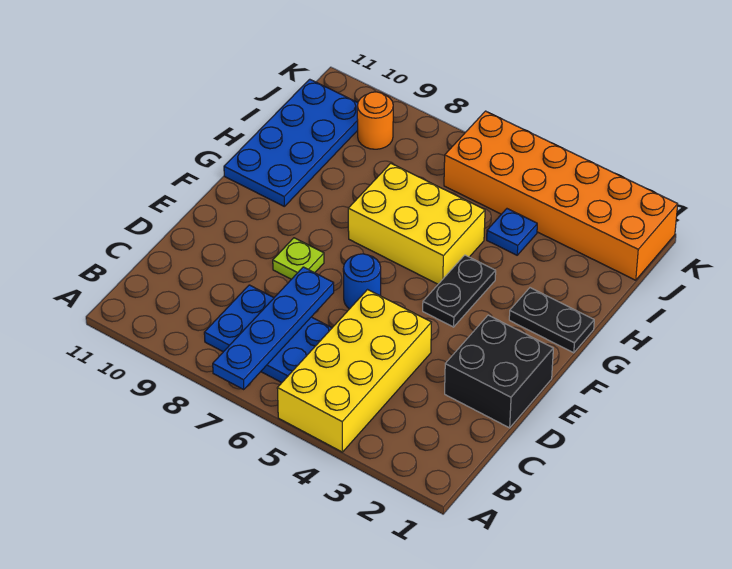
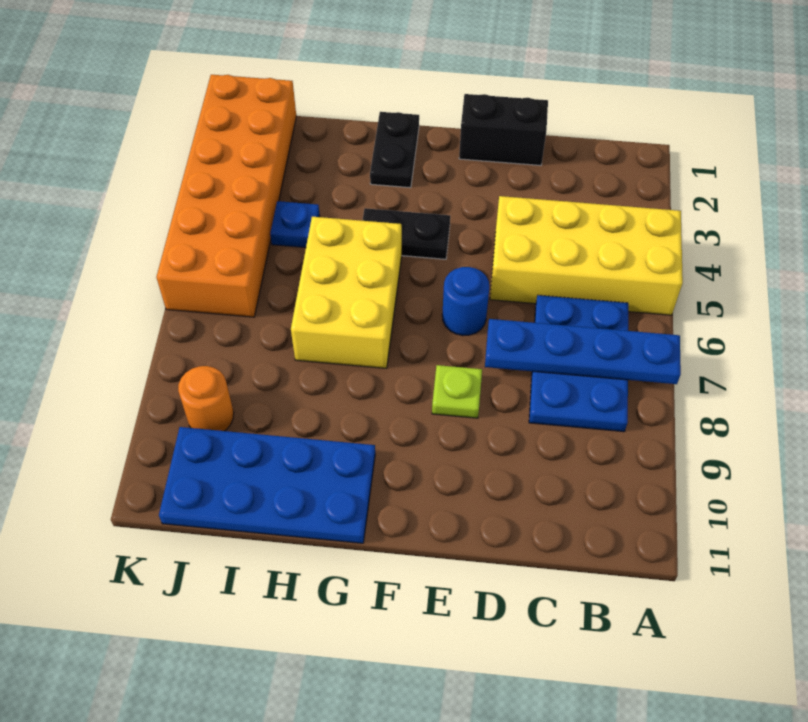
black brick D1:E2 level 1 -> black brick D1:E1 level 1

